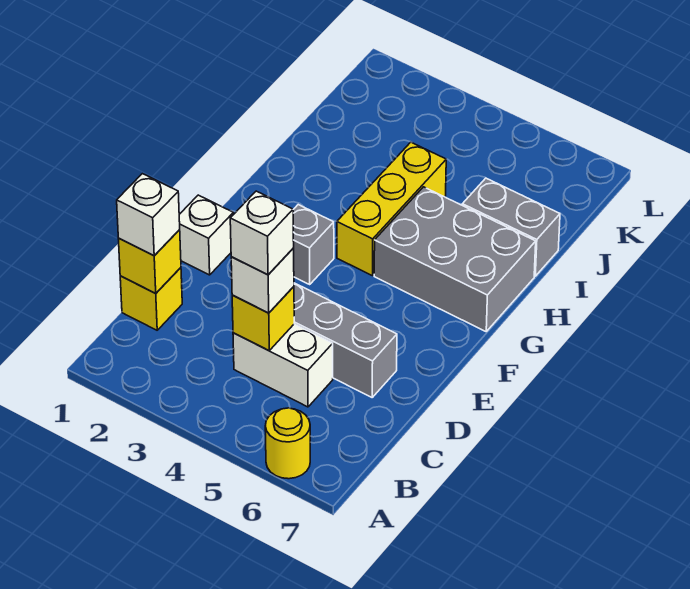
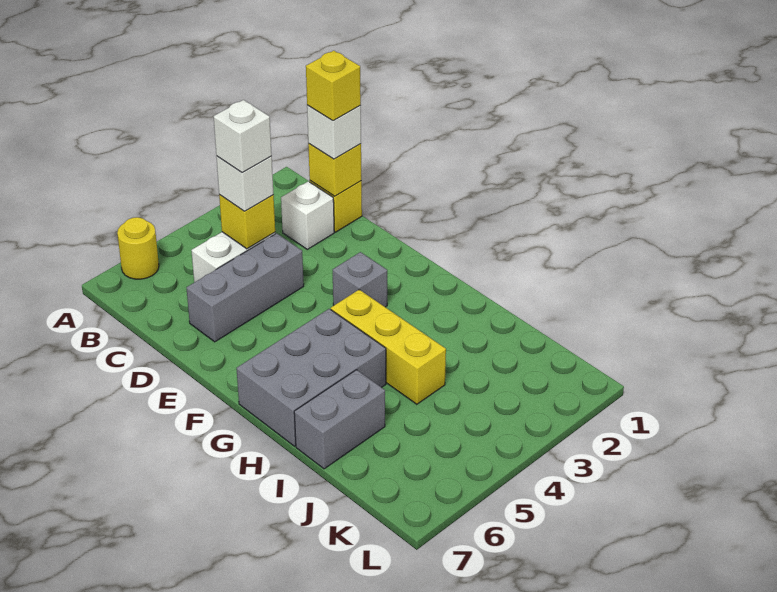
none -> yellow brick C1 level 4
white brick E1 level 1 -> white brick C2 level 1

